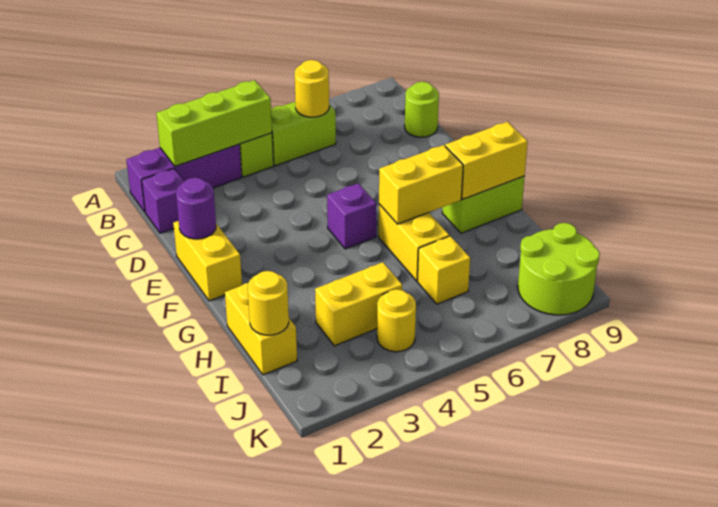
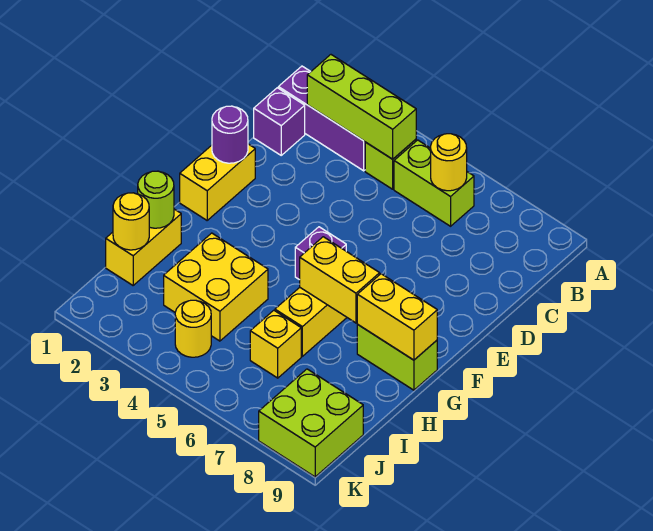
lime round brick C9 level 1 -> lime round brick H1 level 2
yellow brick I3:I4 level 1 -> yellow brick H3:I4 level 1
lime round brick J8:K9 level 1 -> lime brick J8:K9 level 1

